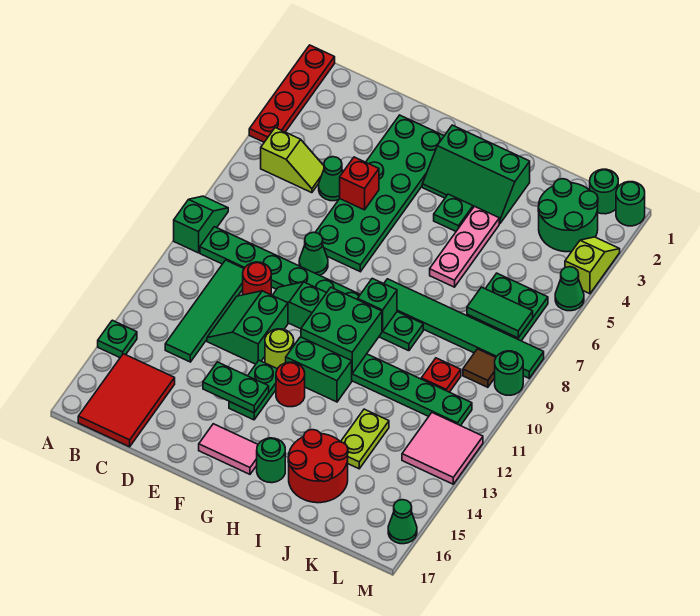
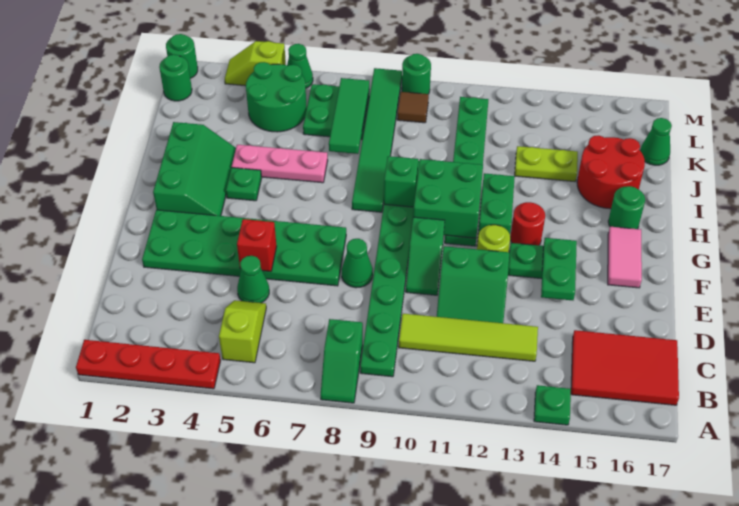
green slope A8:A9 level 1 top 9 -> green slope A8:B8 level 1 top B
green tile C10:C13 level 1 -> lime tile C10:C13 level 1
red round brick D10 level 1 -> none
green round brick K2:L3 level 1 -> green round brick K4:L5 level 1
green tile K7:L7 level 2 -> green tile J7:L7 level 2
red plate K10 level 1 -> none
pink tile L12:M13 level 1 -> none
green cone M16 level 1 -> green cone K17 level 1

